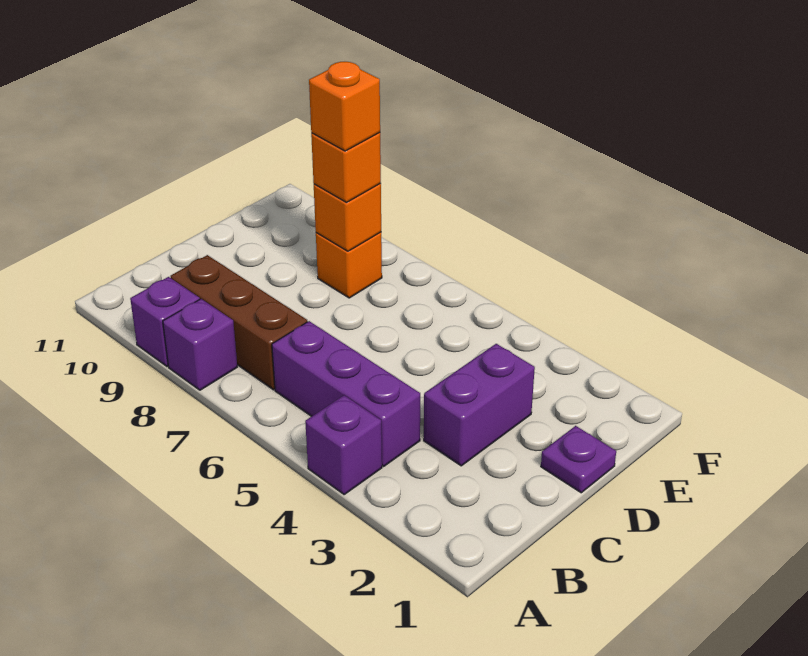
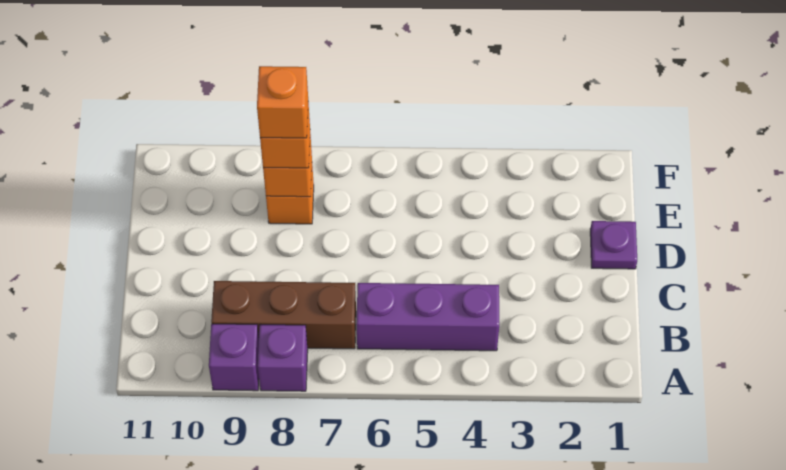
purple brick A4 level 1 -> none
purple brick C3:D3 level 1 -> none

